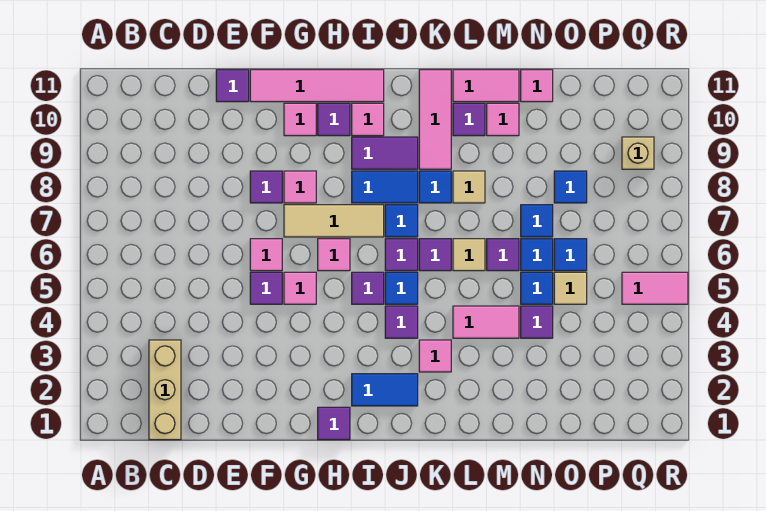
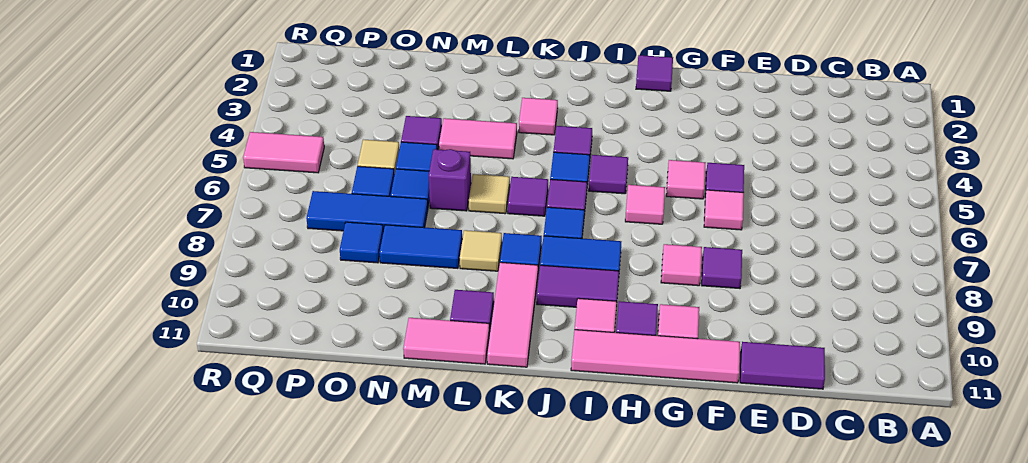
tan brick C1:C3 level 1 -> none
purple tile E11 level 1 -> purple tile D11:E11 level 1
tan tile G7:I7 level 1 -> none
blue tile I2:J2 level 1 -> blue tile M8:N8 level 1
purple tile M6 level 1 -> purple brick M6 level 1
pink tile M10 level 1 -> none
blue tile N7 level 1 -> blue tile N7:P7 level 1
pink tile N11 level 1 -> none
tan brick Q9 level 1 -> none

